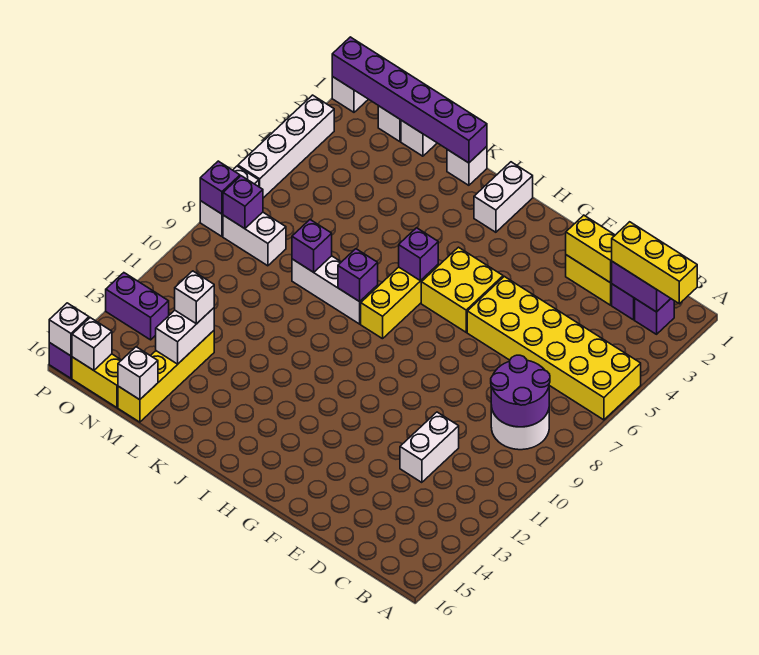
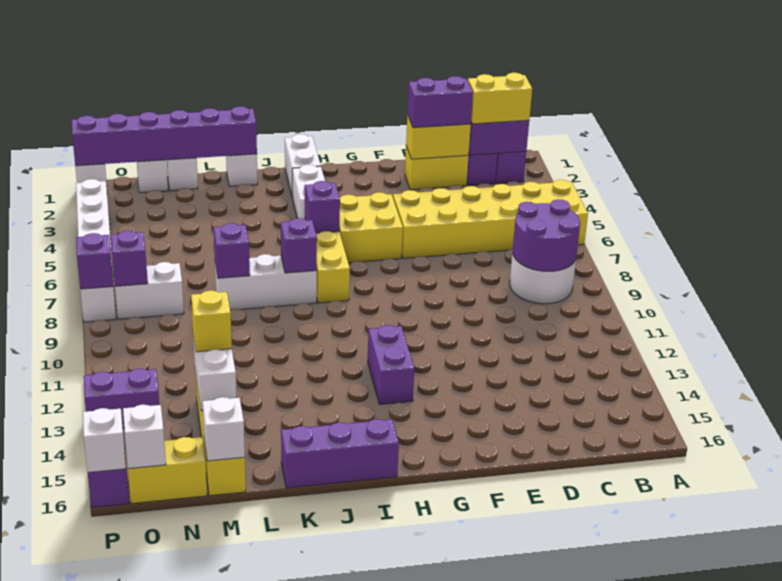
yellow brick A2:C2 level 3 -> yellow brick B2:C2 level 3
none -> purple brick D2:E2 level 3
white brick D11:D12 level 1 -> white brick I3:I4 level 1
none -> purple brick H12:H13 level 1
none -> purple brick I16:K16 level 1
white brick M13 level 3 -> yellow brick M13 level 3

